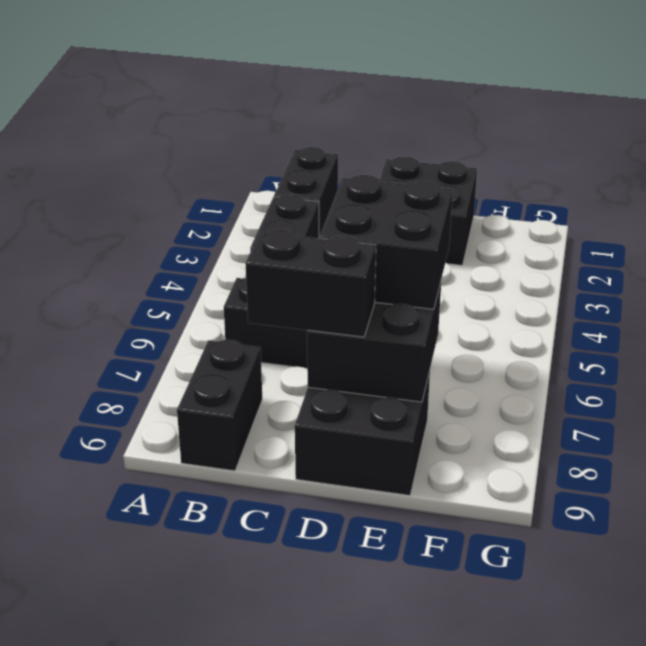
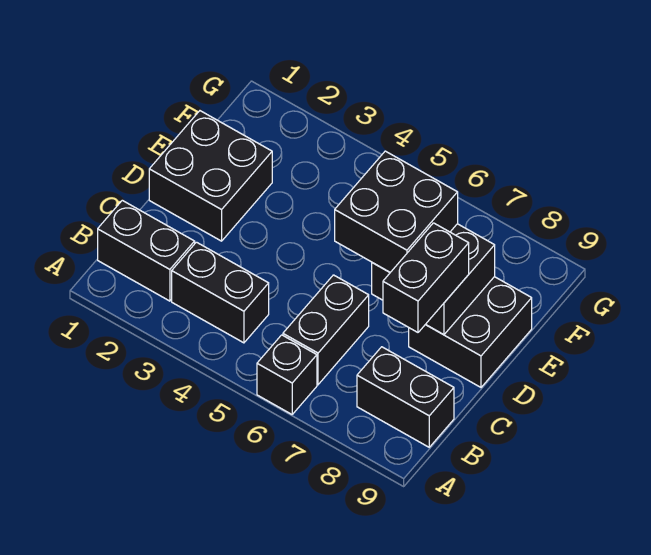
none -> black brick A6 level 1

